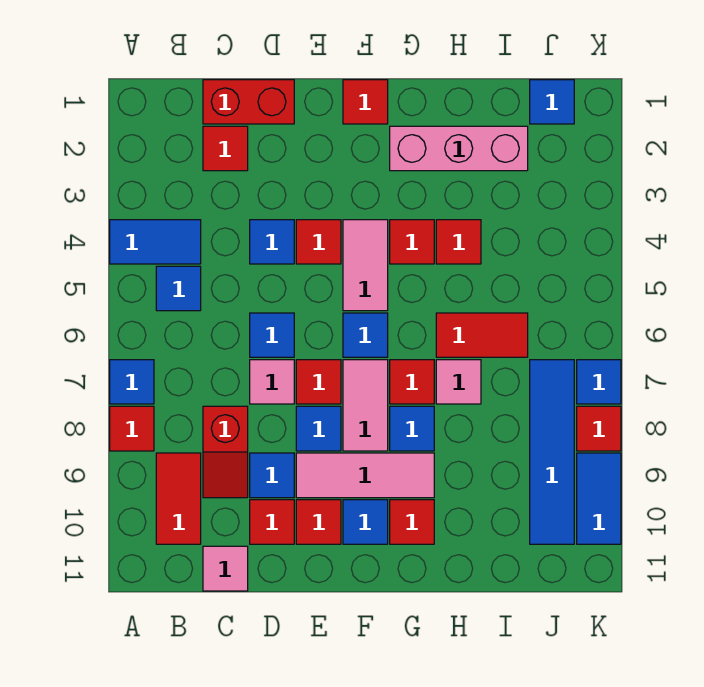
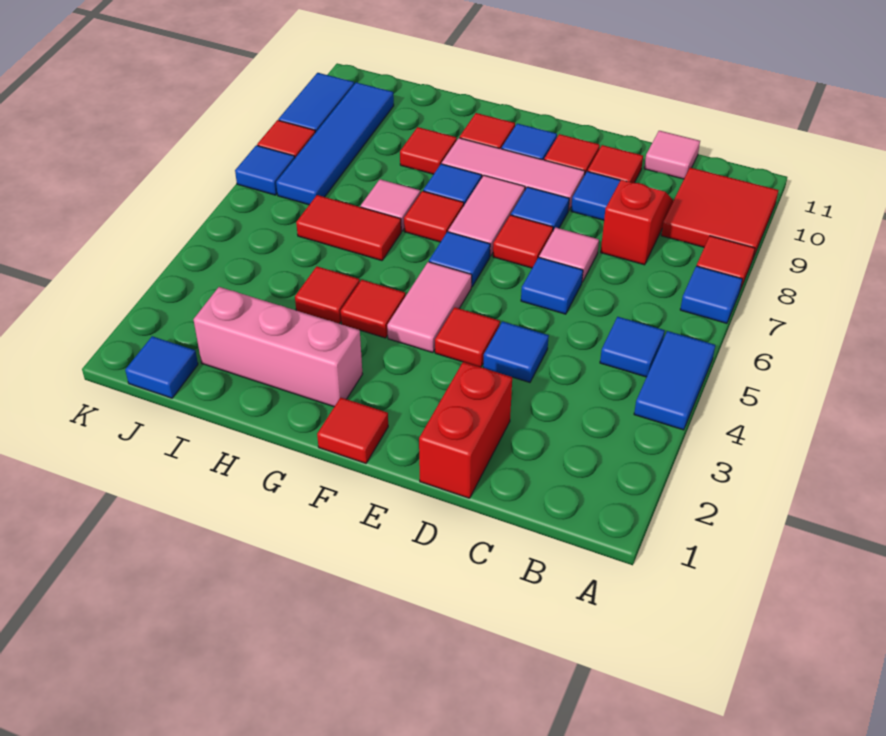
blue tile A4:B4 level 1 -> blue tile A4:A5 level 1
red tile B9:B10 level 1 -> red tile A9:B10 level 1
red brick C1:D1 level 1 -> red brick D1:D2 level 1
red tile C2 level 1 -> red tile H9 level 1

